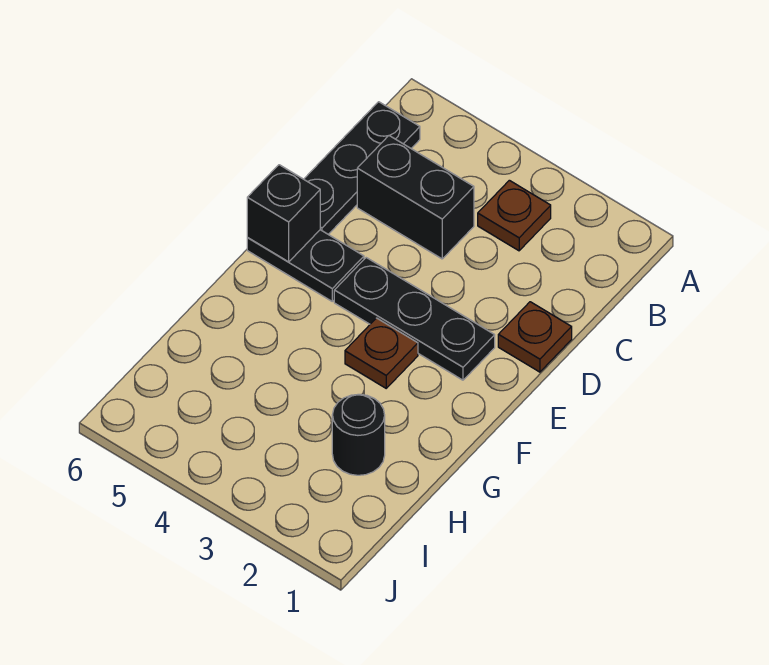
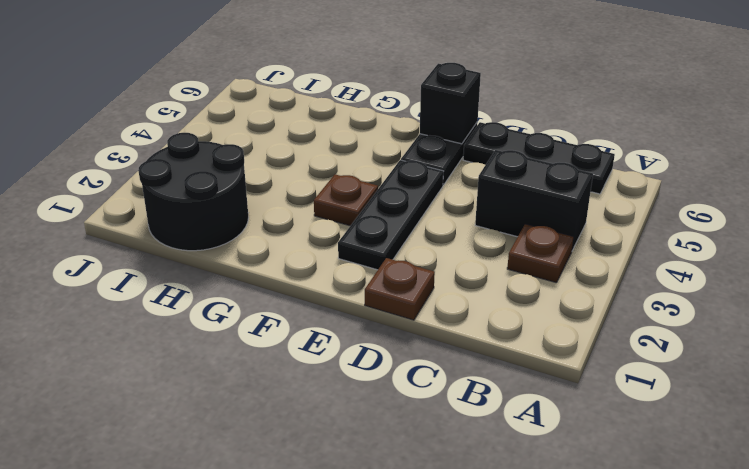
black brick C4:C5 level 1 -> black brick B4:C4 level 1
black round brick H2 level 1 -> black round brick H1:I2 level 1

